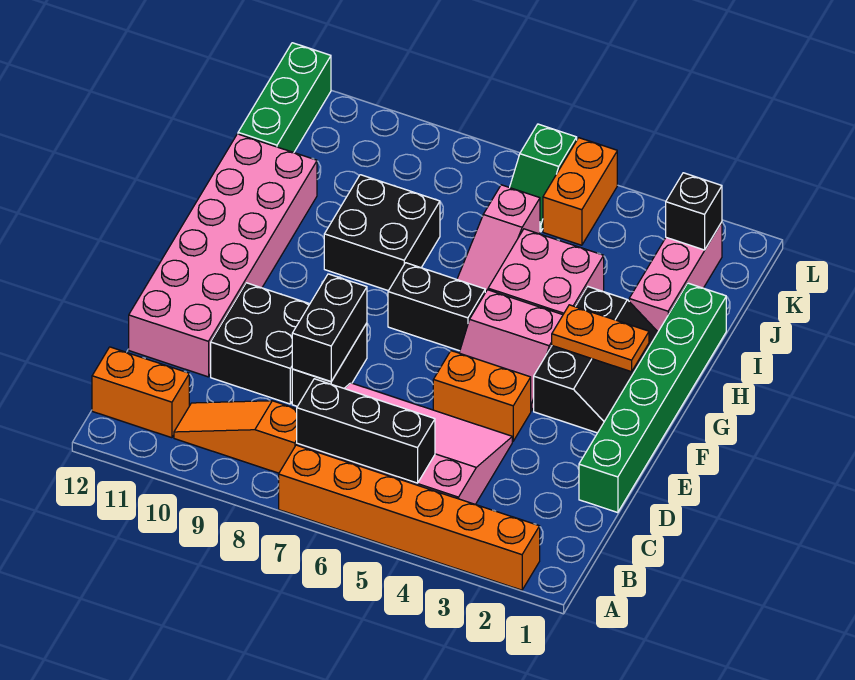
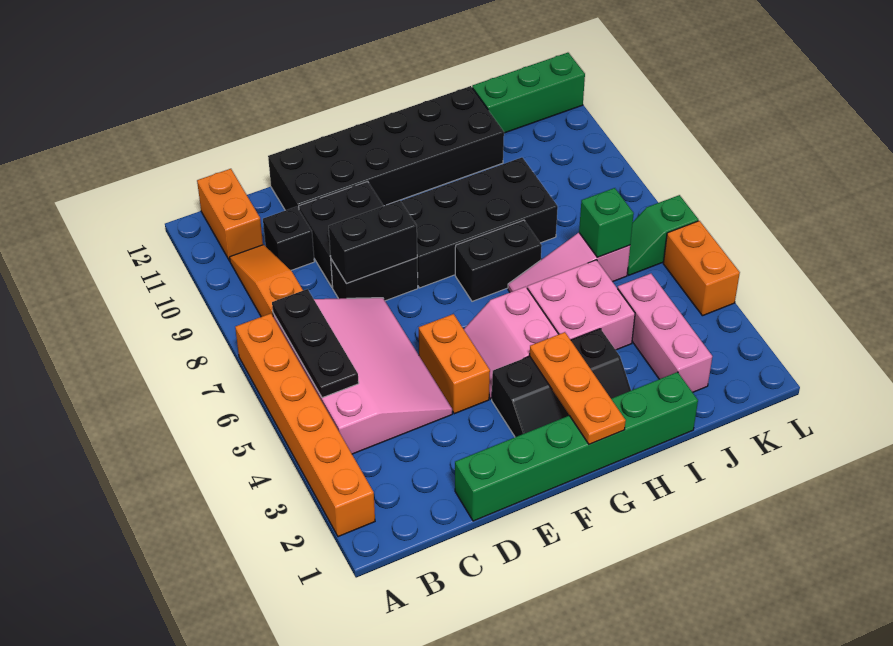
black brick B5:B7 level 2 -> black plate B5:B7 level 2
pink brick D11:I12 level 1 -> black brick D11:I12 level 1
orange plate G2:G3 level 2 -> orange plate G1:G3 level 2
black brick G6:G7 level 1 -> black brick G7:H7 level 1
black brick H8:I9 level 1 -> black brick F8:I9 level 1
pink brick I2:K2 level 1 -> pink brick J2:J4 level 1
none -> green brick J6 level 2
black brick K2 level 2 -> black brick C10 level 1
orange brick K5:L5 level 1 -> orange brick L4:L5 level 1

